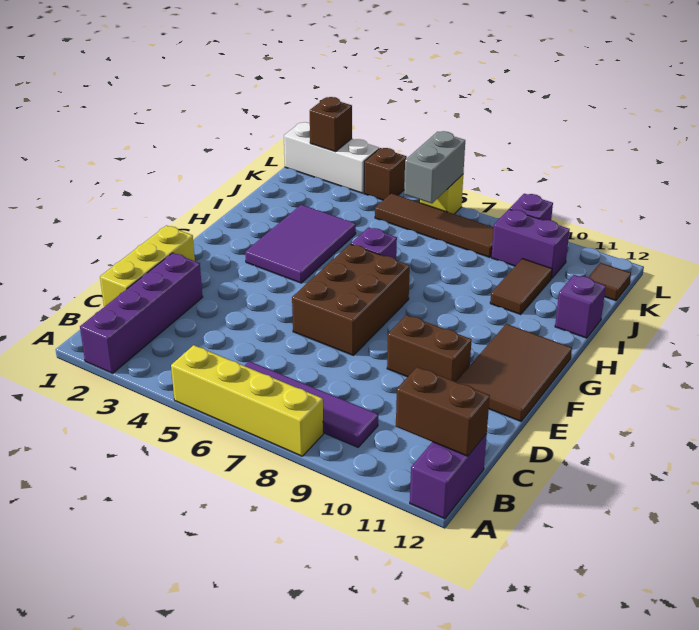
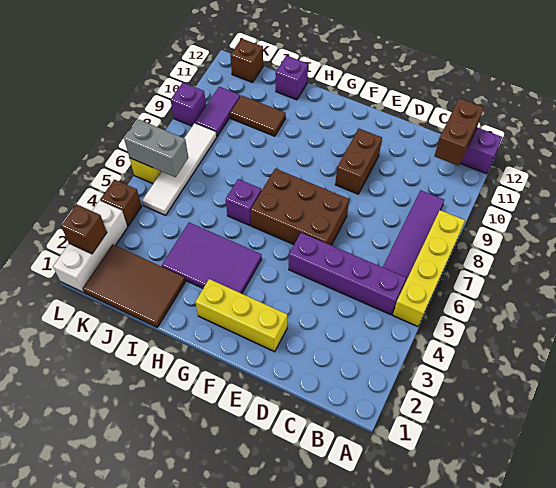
purple brick A2:D2 level 1 -> purple brick B5:E5 level 1
yellow brick C1:E1 level 1 -> yellow brick E2:G2 level 1
brown tile E11:G12 level 1 -> brown tile I1:K2 level 1
brown tile K5:K8 level 1 -> white tile K5:K8 level 1
purple brick K9:K10 level 1 -> purple tile K9:K10 level 1
brown tile K12 level 1 -> brown brick K12 level 1

